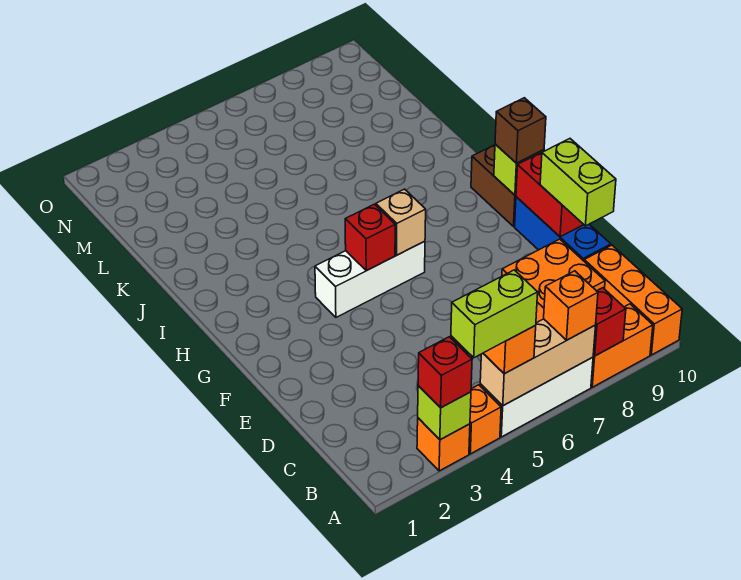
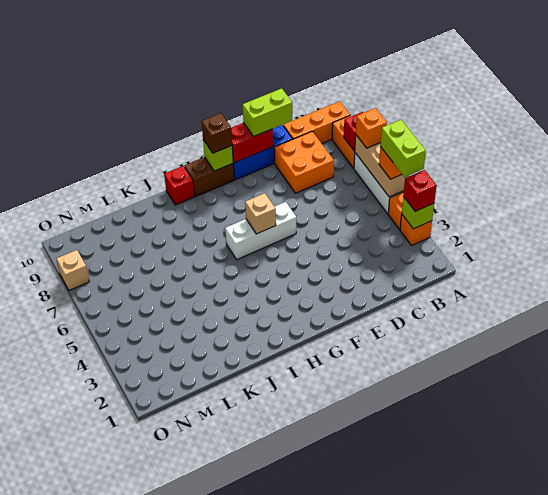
white brick G4:G6 level 1 -> white brick F6:H6 level 1
red brick G5 level 2 -> red brick I10 level 1
none -> tan brick O8 level 1

